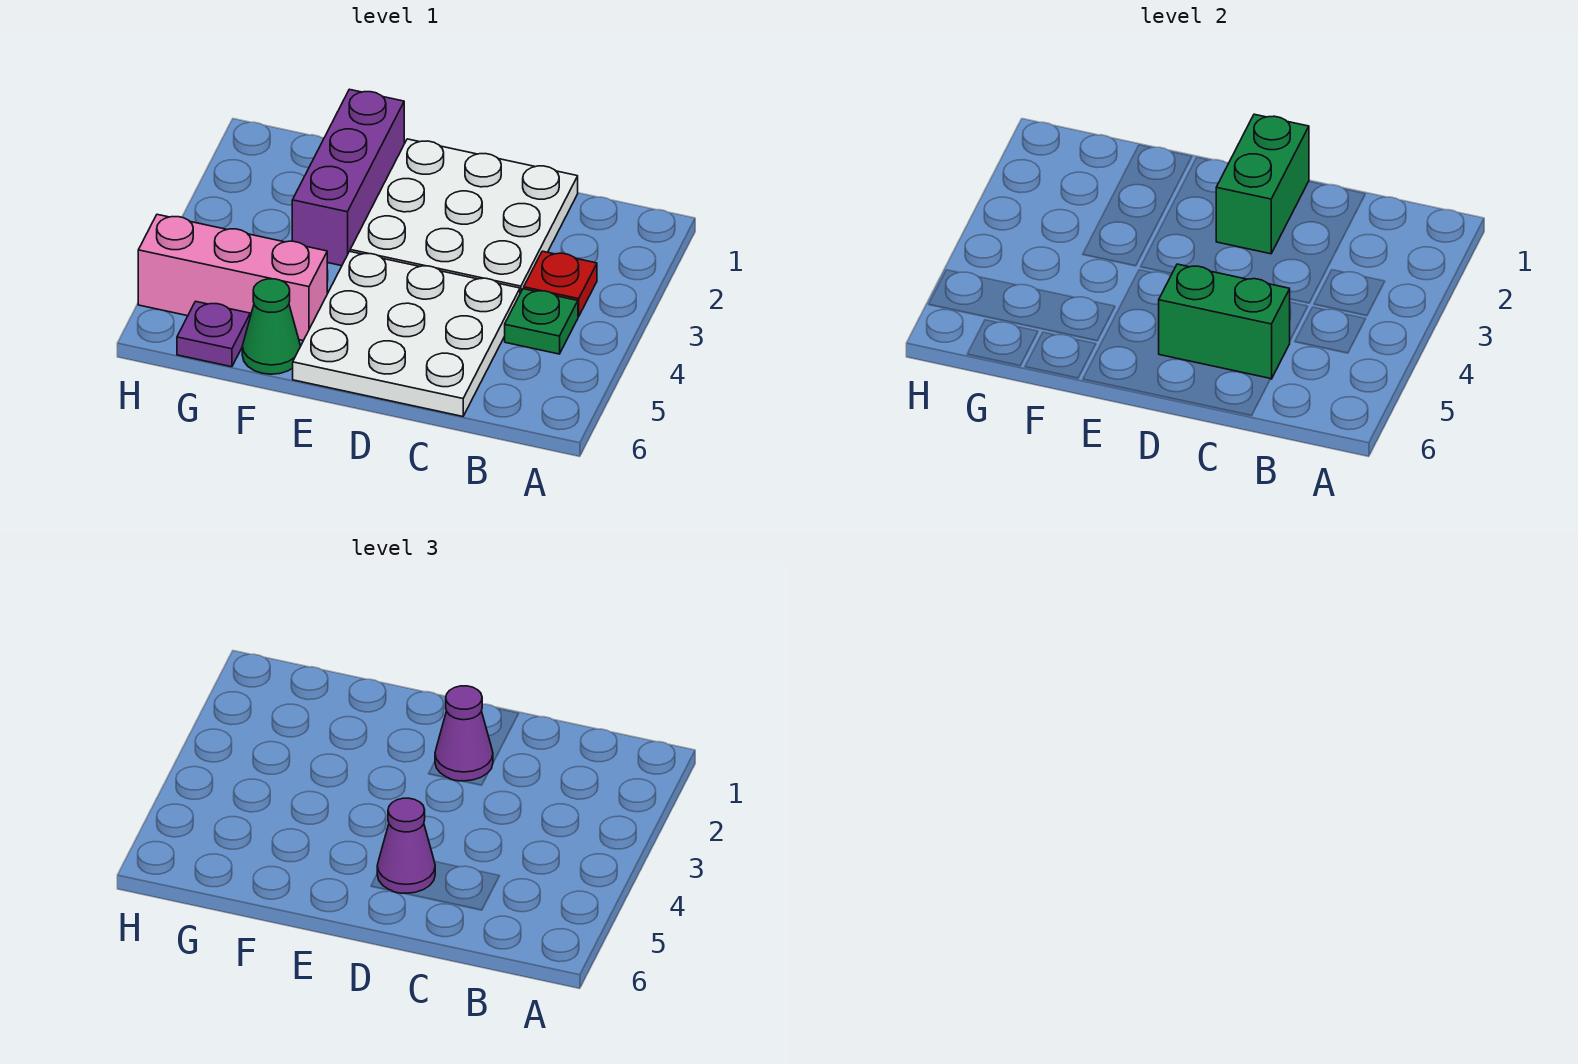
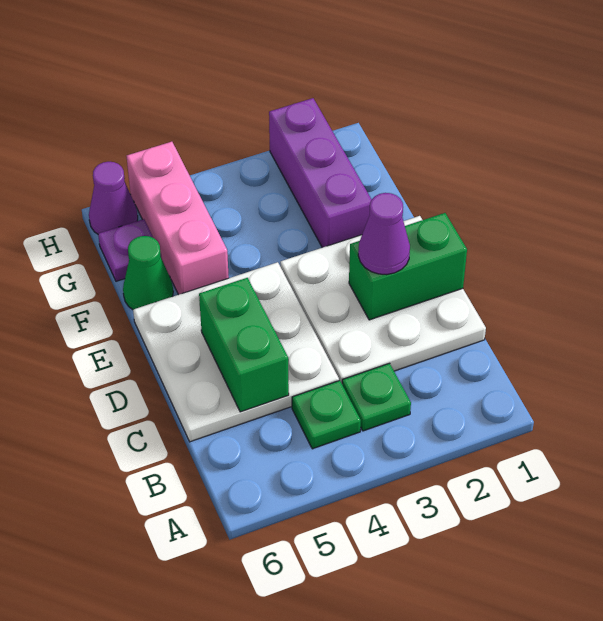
red plate B3 level 1 -> green plate B3 level 1
purple cone D5 level 3 -> purple cone H6 level 1
purple brick F1:F3 level 1 -> purple brick F2:H2 level 1

